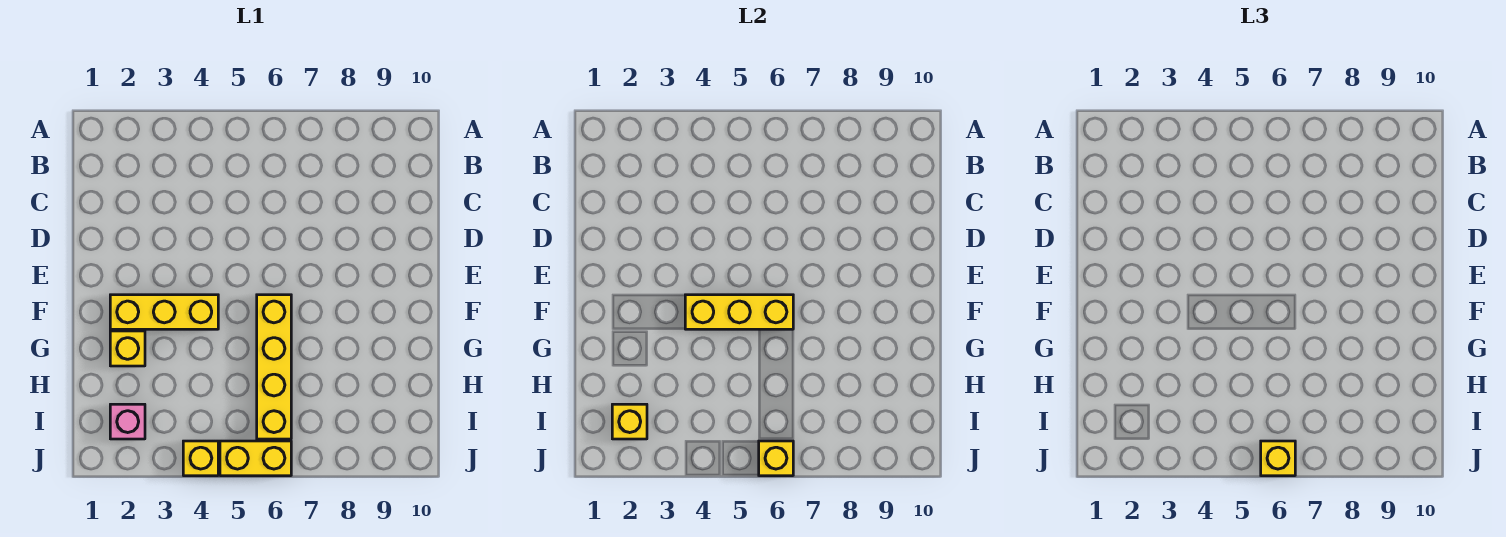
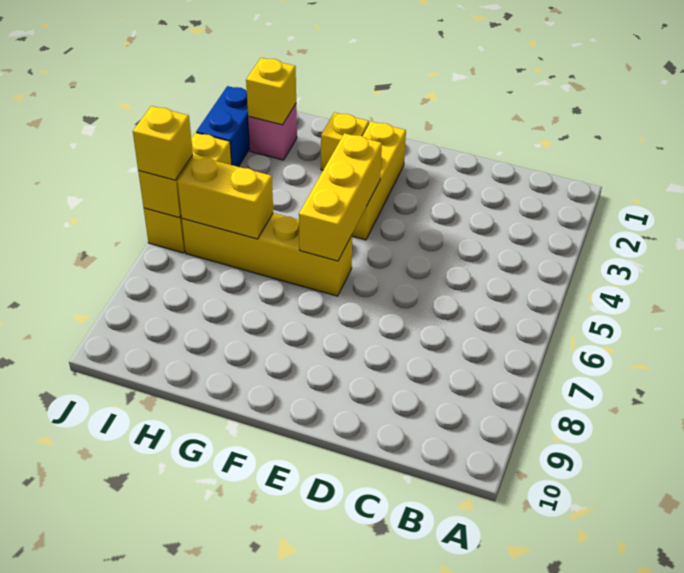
none -> yellow brick H6:I6 level 2
none -> blue brick J2:J3 level 1

